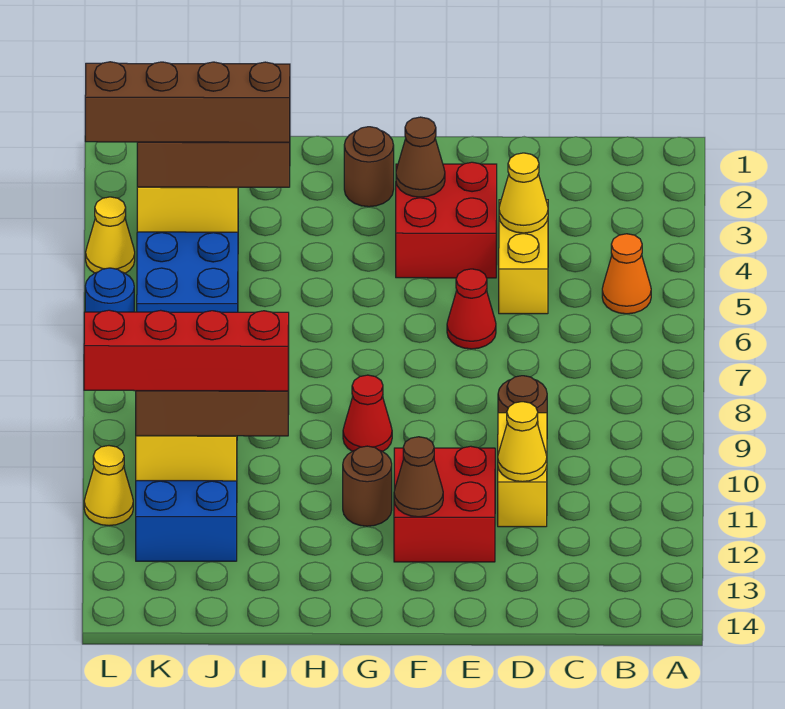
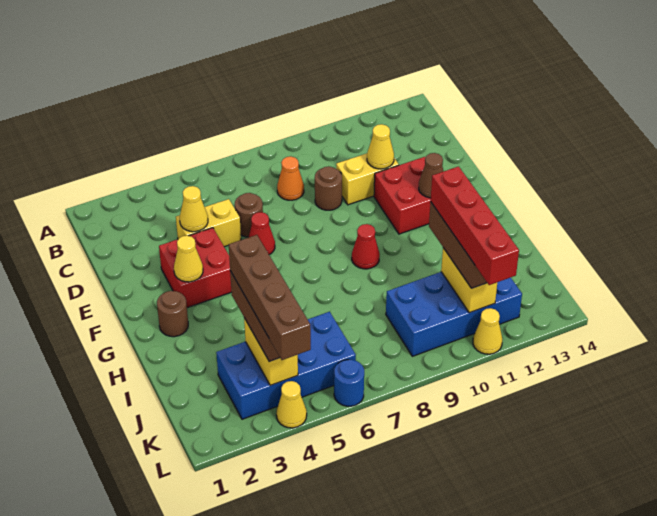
orange cone B5 level 1 -> orange cone C8 level 1
brown cone F3 level 2 -> yellow cone F3 level 2
brown round brick G11 level 1 -> brown round brick D6 level 1

